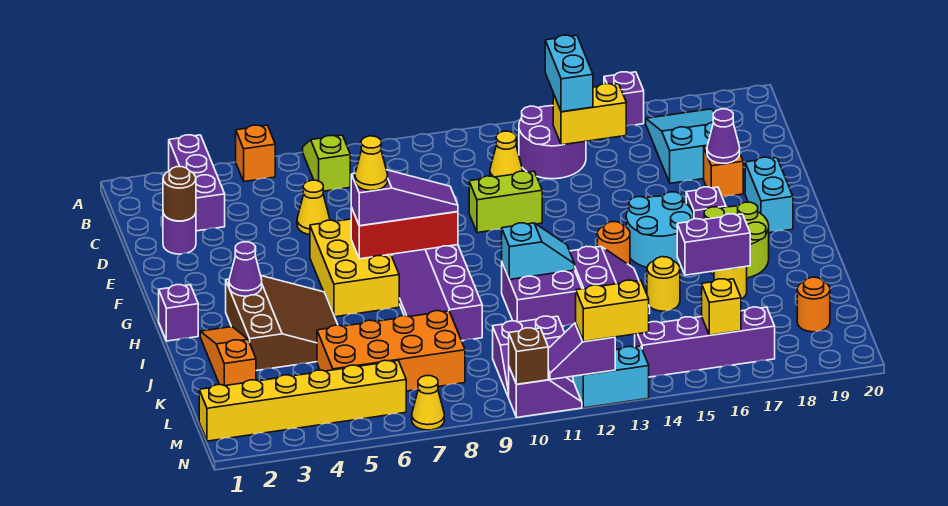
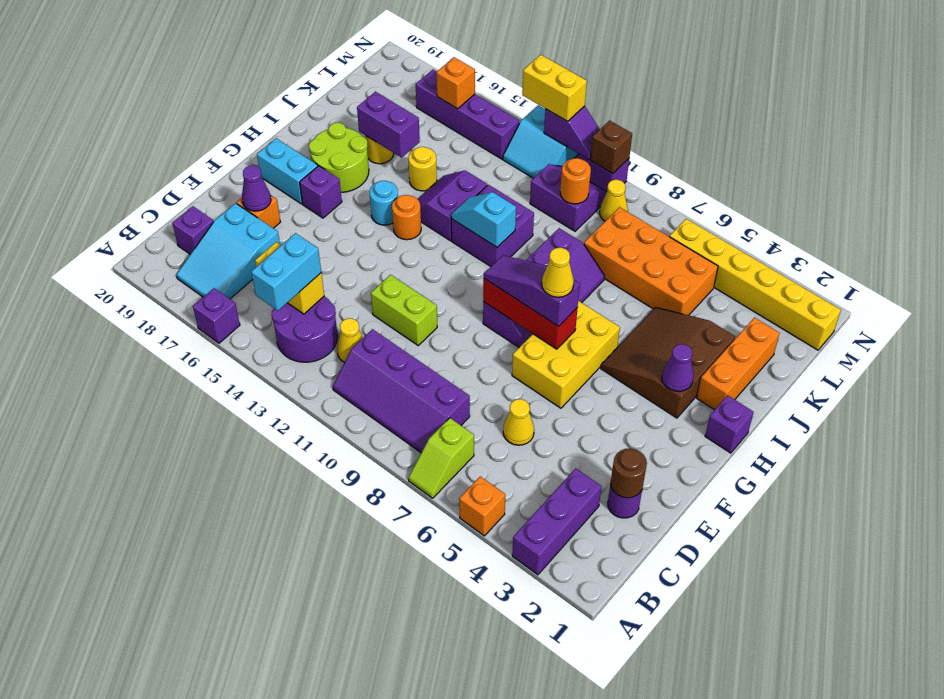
none -> purple slope B8:C11 level 1 top C
none -> purple brick C19 level 1
cyan brick F19:G19 level 1 -> cyan brick G18:G19 level 1
cyan round brick G15:H16 level 1 -> cyan round brick H15 level 1
orange slope I2:K2 level 1 top K -> orange brick I2:K2 level 1
orange round brick L19 level 1 -> orange round brick L10 level 2
yellow brick M16 level 2 -> orange brick M16 level 2
yellow cone N7 level 1 -> yellow cone M9 level 1

